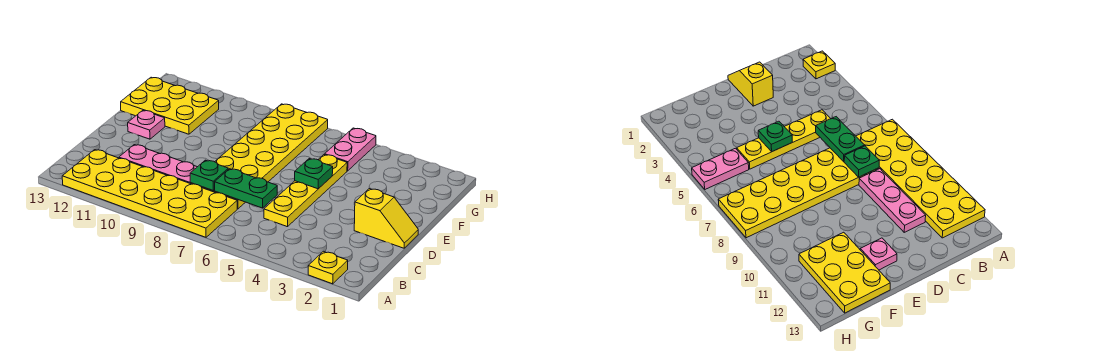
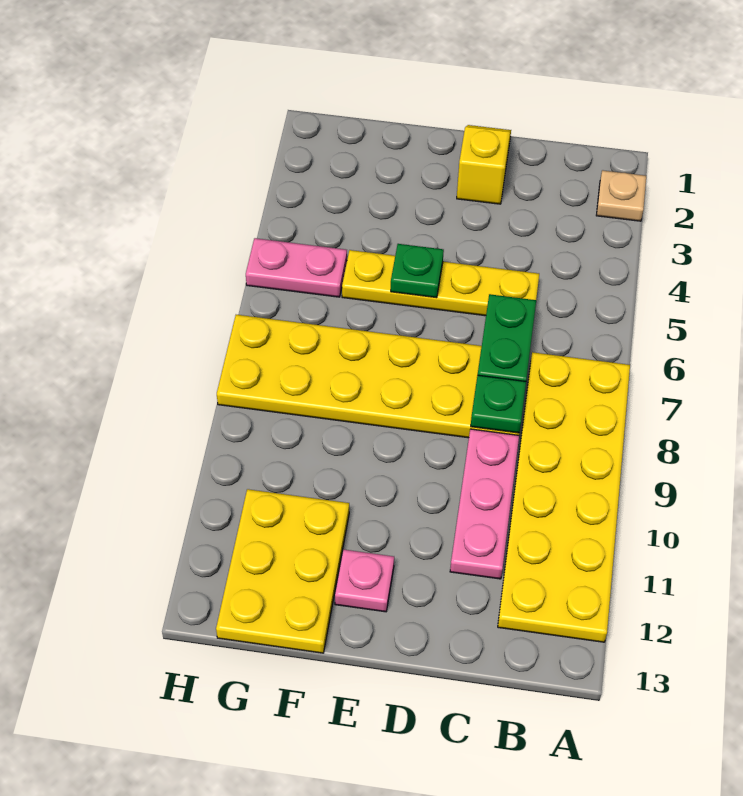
yellow plate A2 level 1 -> tan plate A2 level 1

